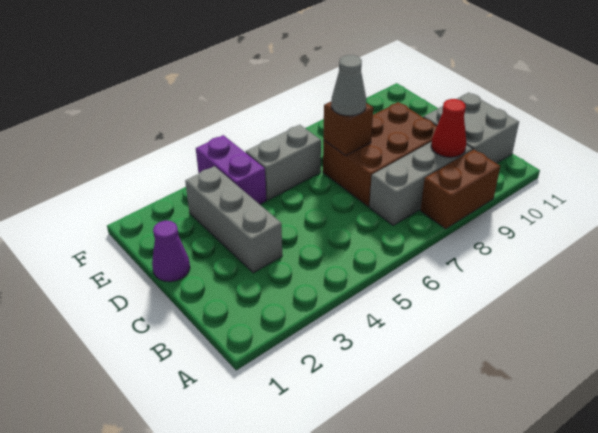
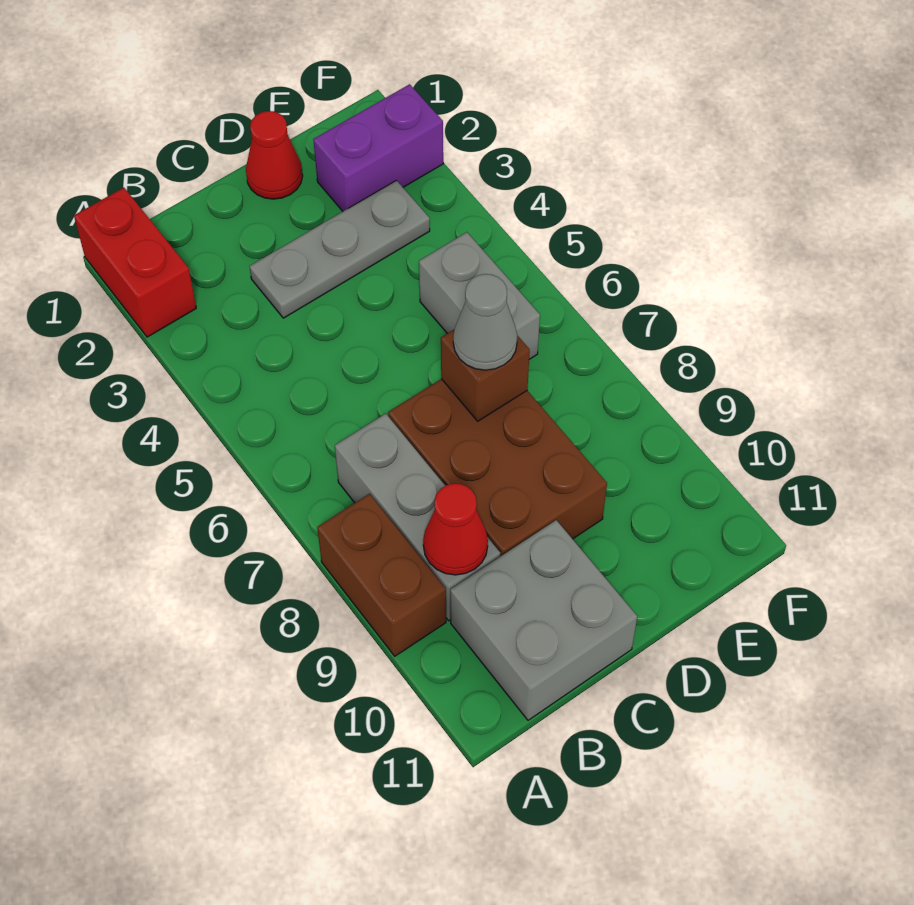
none -> red brick A1:A2 level 1
grey brick C3:E3 level 1 -> grey plate C3:E3 level 1
purple cone D1 level 1 -> red cone D1 level 1
purple brick E4:F4 level 1 -> purple brick E2:F2 level 1

